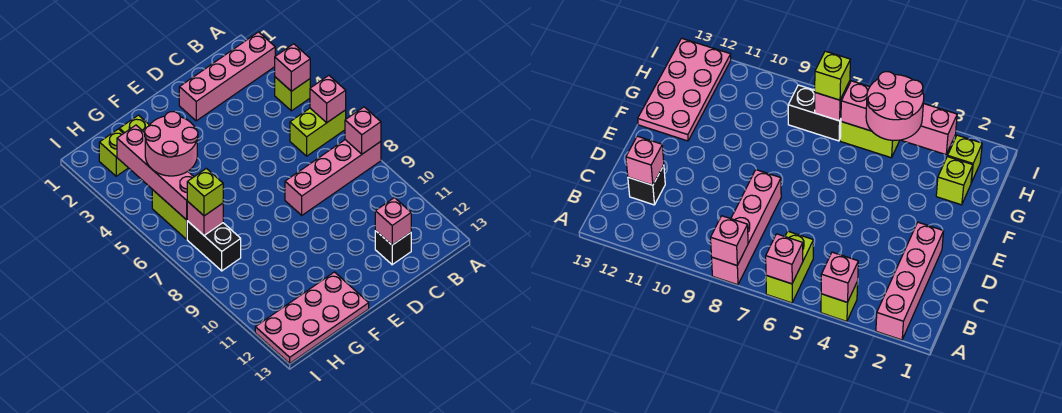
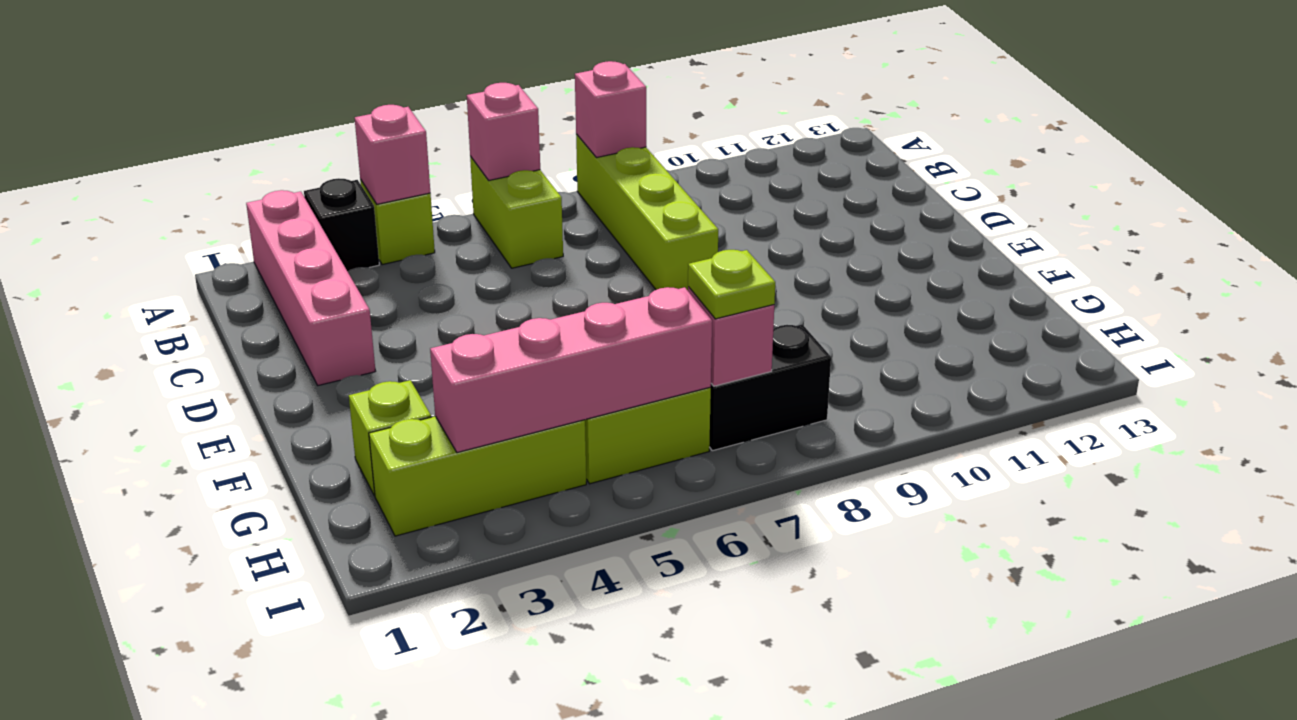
pink brick A8:D8 level 1 -> lime brick A8:D8 level 1
black brick C12 level 1 -> black brick A3 level 1
pink brick C12 level 2 -> none
pink plate F12:I13 level 1 -> none
pink round brick G4:H5 level 3 -> none
lime brick H2 level 1 -> lime brick H2:H4 level 1
lime brick H7 level 3 -> lime plate H7 level 3

